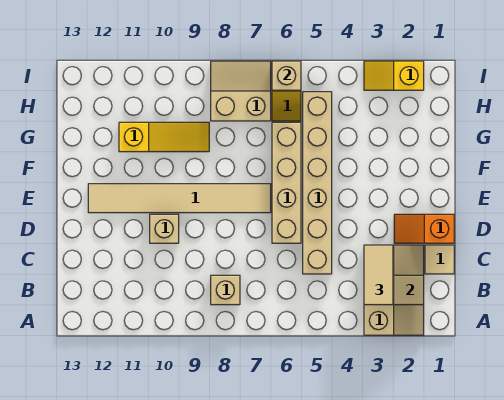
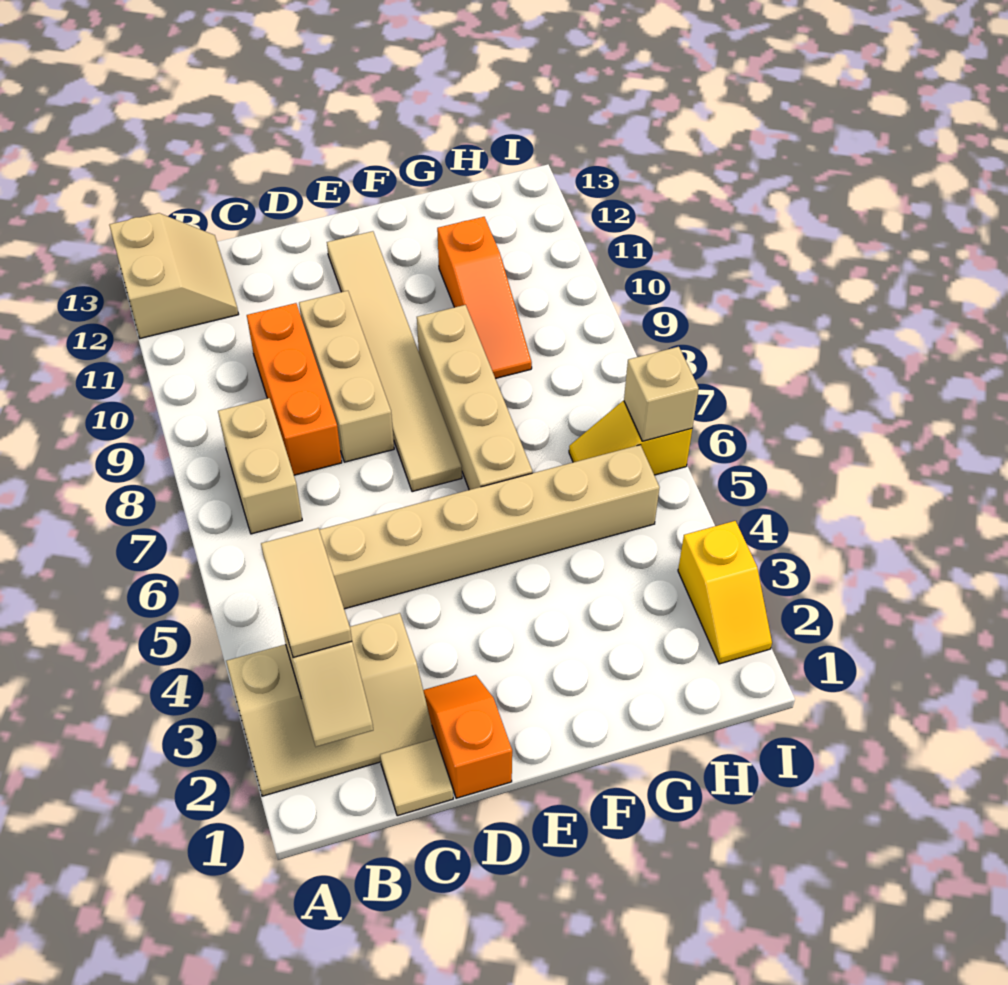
tan tile B3:C3 level 3 -> tan tile B3:B4 level 3
tan brick B8 level 1 -> tan brick B7:B8 level 1
none -> orange brick C8:C10 level 1
tan brick D6:G6 level 1 -> tan brick F6:F9 level 1
tan brick D10 level 1 -> tan brick D8:D10 level 1
yellow slope G9:G11 level 1 top 11 -> orange slope G9:G11 level 1 top 11
tan slope H7:I8 level 1 top H -> tan slope A12:B13 level 1 top A
yellow slope I2:I3 level 1 top 2 -> yellow slope I2:I3 level 1 top 3

